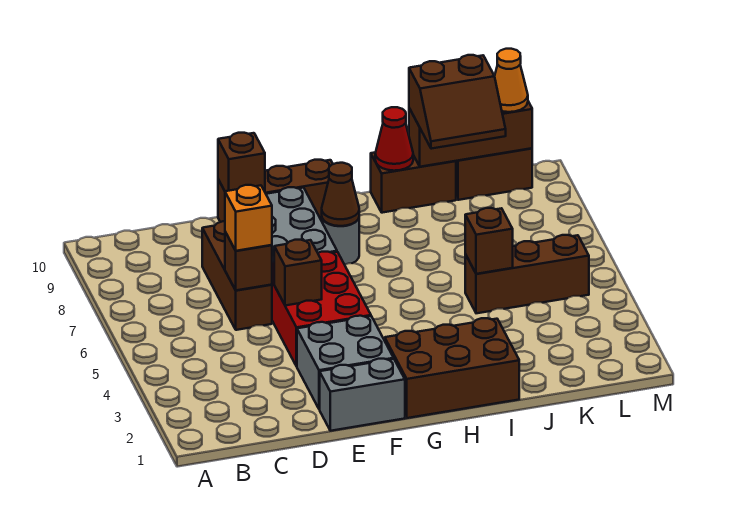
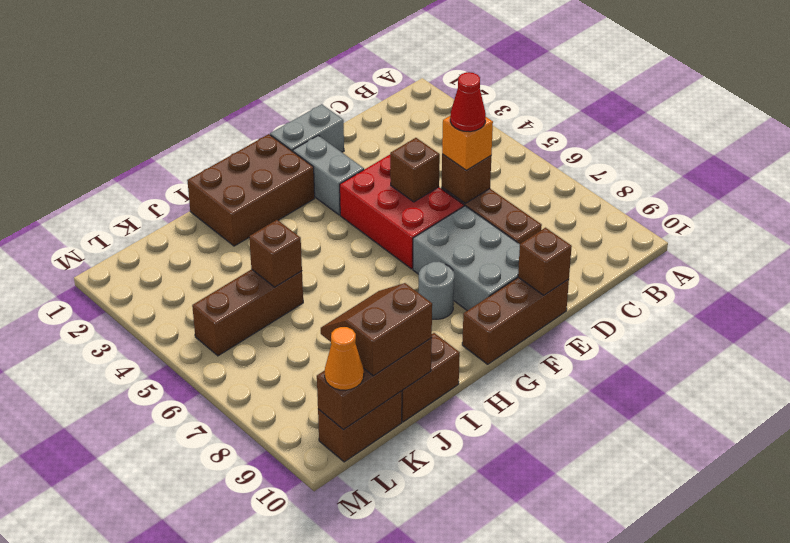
grey brick E2:F3 level 1 -> grey brick F2:F3 level 1
brown cone G8 level 2 -> none
red cone I10 level 2 -> red cone D6 level 4

